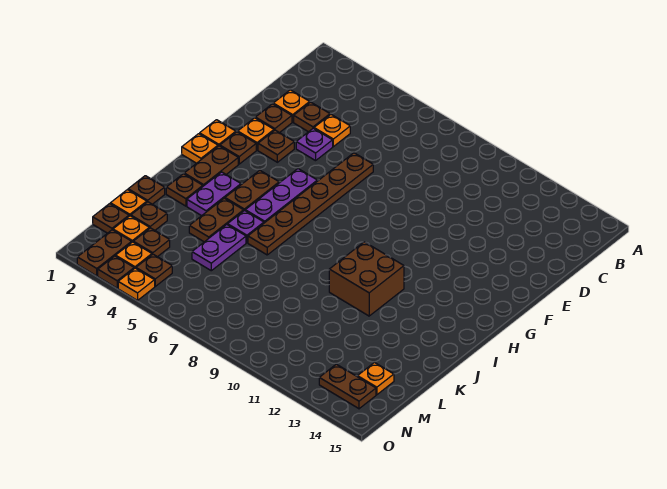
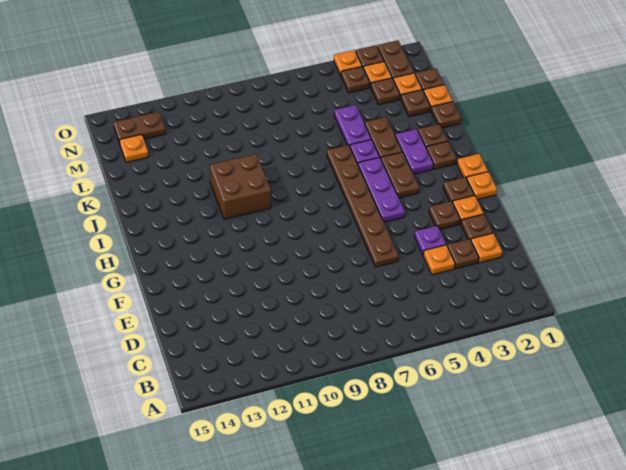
brown plate H2:I2 level 1 -> brown plate I2 level 1

